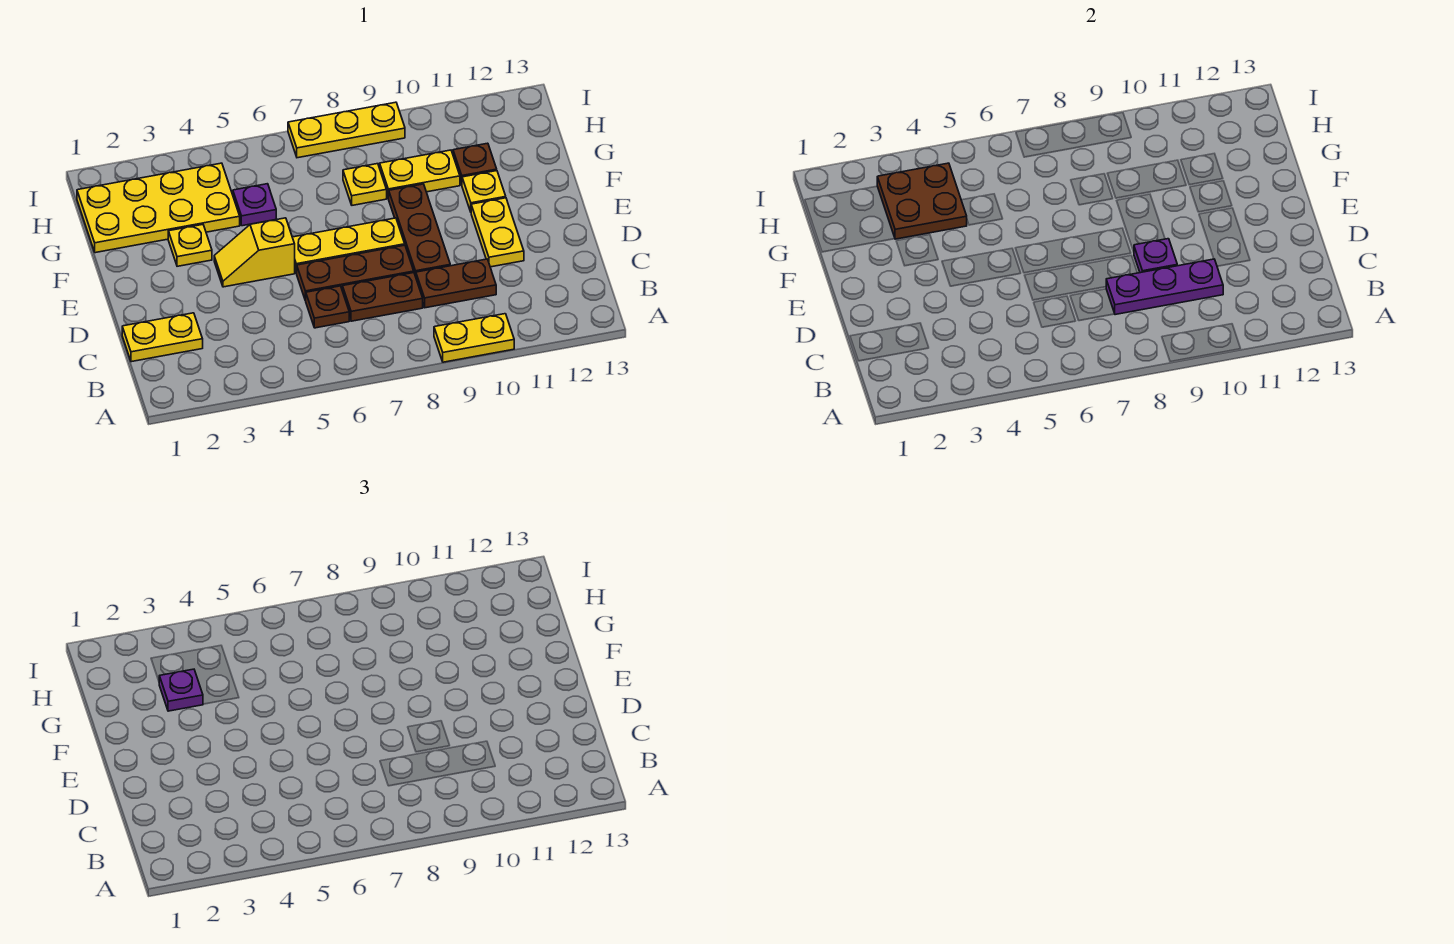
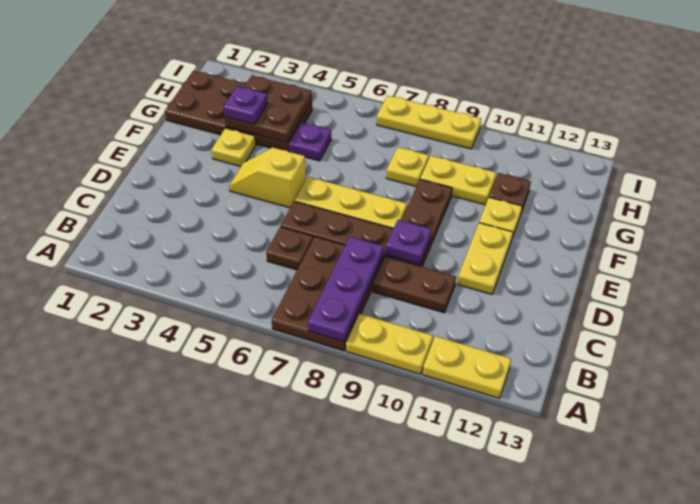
yellow plate C1:C2 level 1 -> yellow plate A11:A12 level 1
brown plate C7:C8 level 1 -> brown plate A7:C8 level 1
purple plate C8:C10 level 2 -> purple plate A8:C8 level 2
yellow plate G1:H4 level 1 -> brown plate G1:H4 level 1

